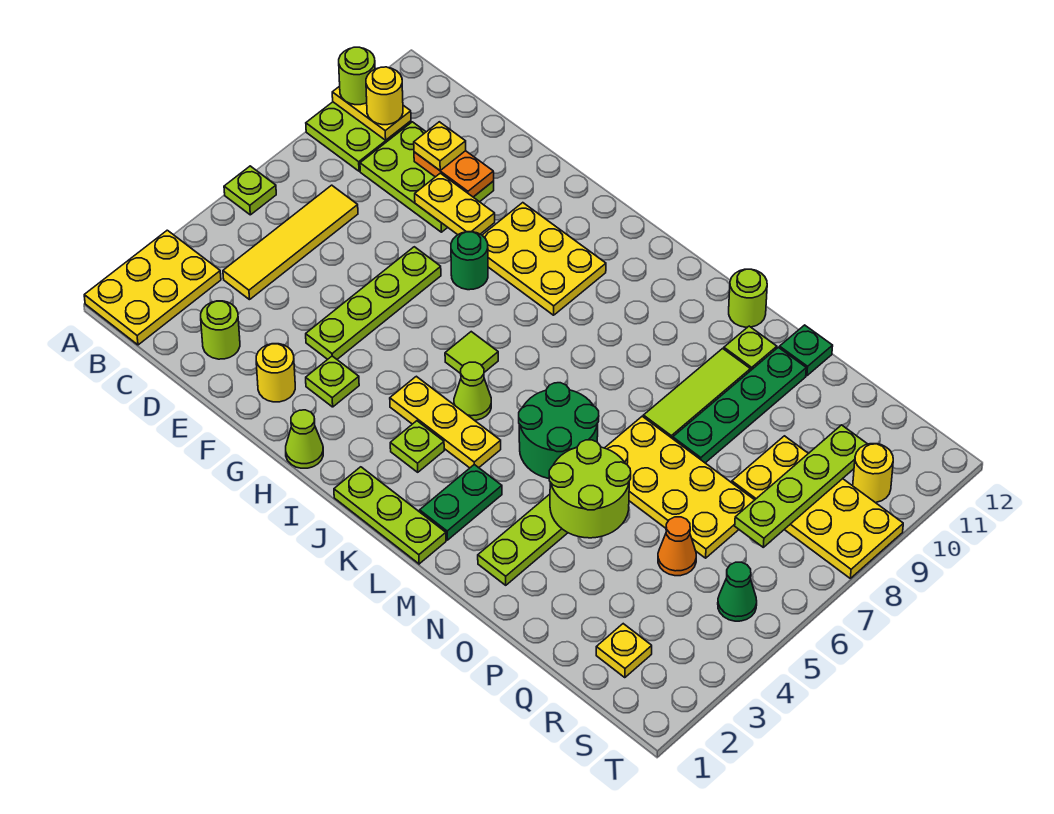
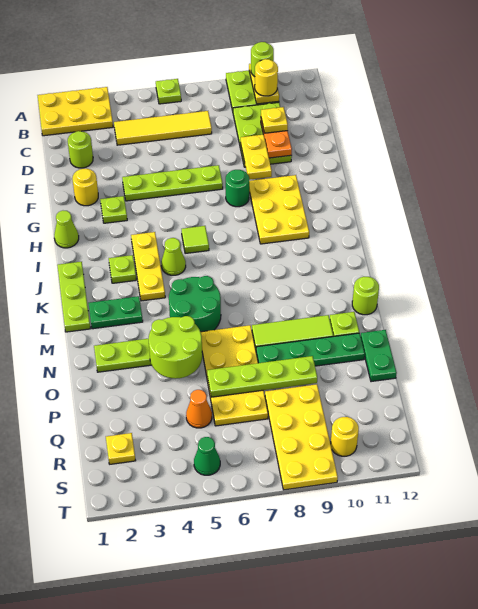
green plate O12 level 1 -> green plate O12:P12 level 1
lime plate R7:R10 level 2 -> lime plate P6:P9 level 2

